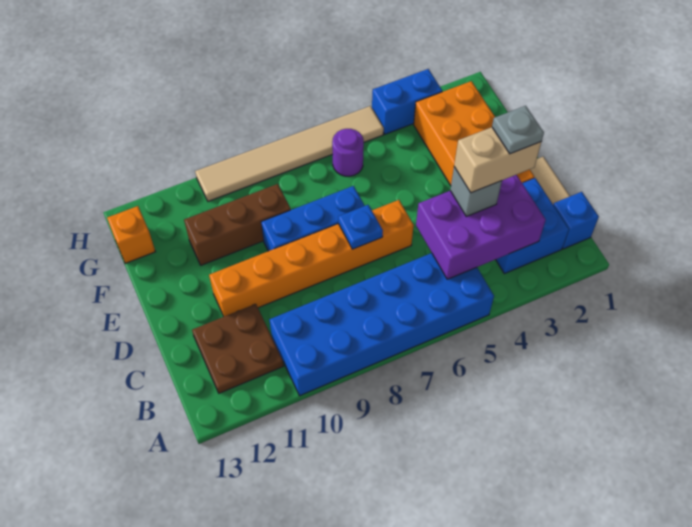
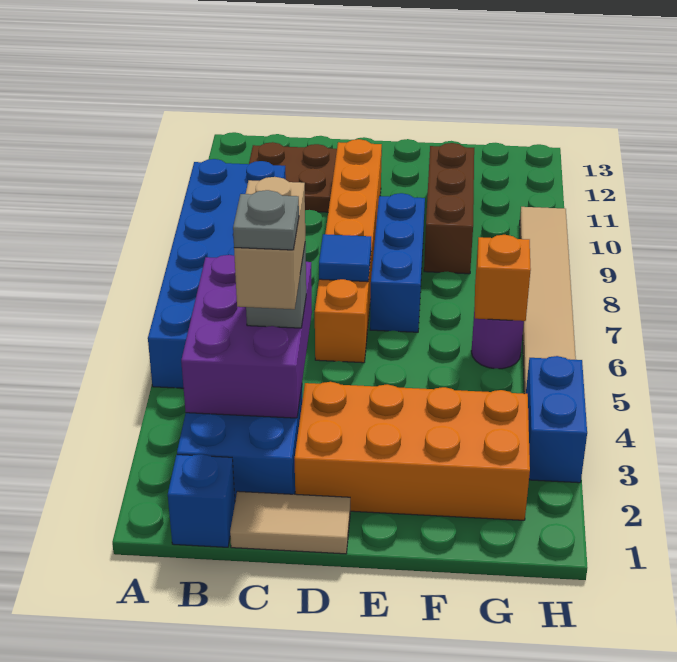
blue plate D7 level 2 -> blue tile D7 level 2
orange brick G13 level 1 -> orange brick G6 level 2

